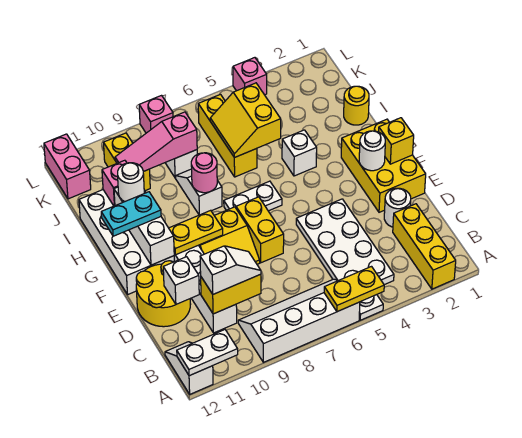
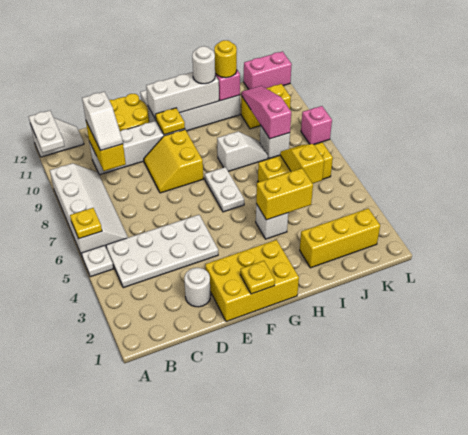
yellow brick A2:C2 level 1 -> yellow brick I2:K2 level 1
yellow plate A5:A6 level 2 -> yellow plate A6 level 2
white brick D11 level 2 -> none
yellow brick E7:F7 level 1 -> yellow brick H4:I4 level 2
yellow brick F1 level 2 -> yellow plate F1 level 2
white round brick F2 level 2 -> none
yellow plate F9:F10 level 2 -> yellow plate F10 level 2
cyan plate G11:G12 level 3 -> none
pink round brick H8 level 2 -> none
yellow round brick I1 level 1 -> yellow round brick I11 level 3
yellow slope I5:J6 level 2 top 5 -> yellow slope J5:J6 level 2 top 5
pink brick L4 level 1 -> none

